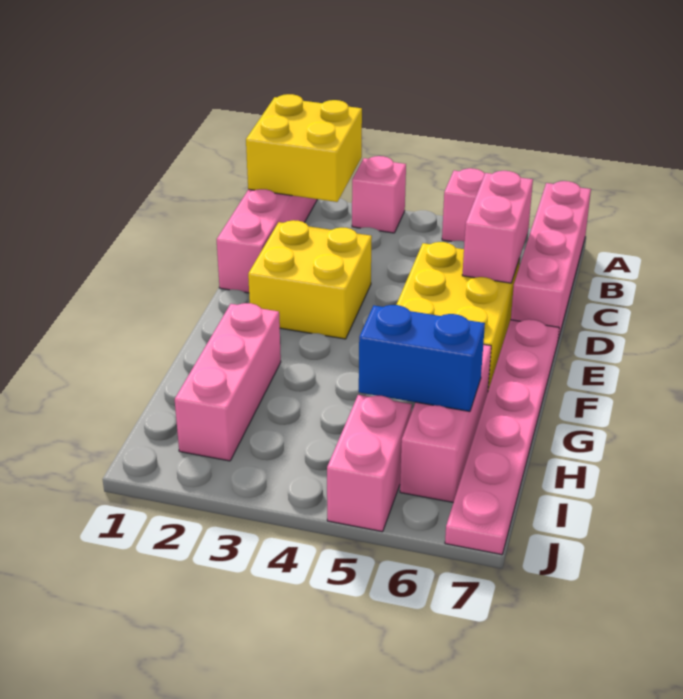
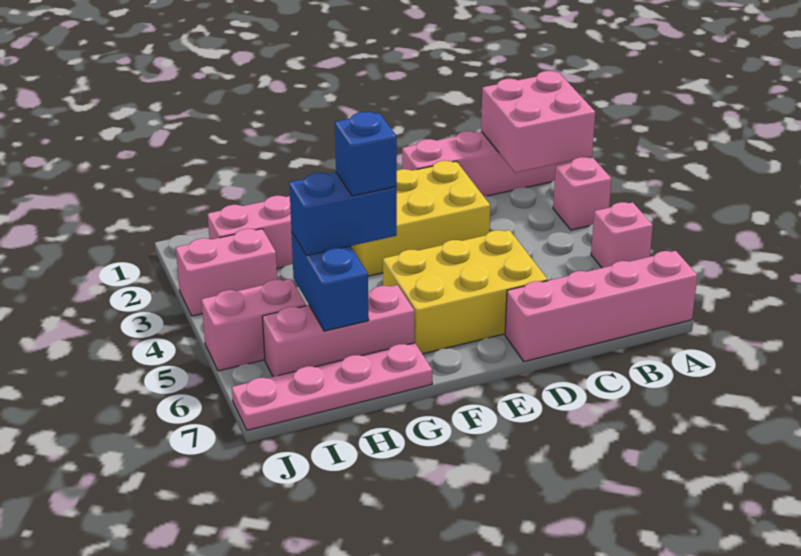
yellow brick A1:B2 level 2 -> pink brick A1:B2 level 2
pink brick C6:D6 level 2 -> pink brick I3:J3 level 1
yellow brick D2:E3 level 1 -> yellow brick D2:F3 level 1
pink plate E7:J7 level 1 -> pink plate G7:J7 level 1
none -> blue brick G5:H5 level 3
none -> blue brick G5 level 4

